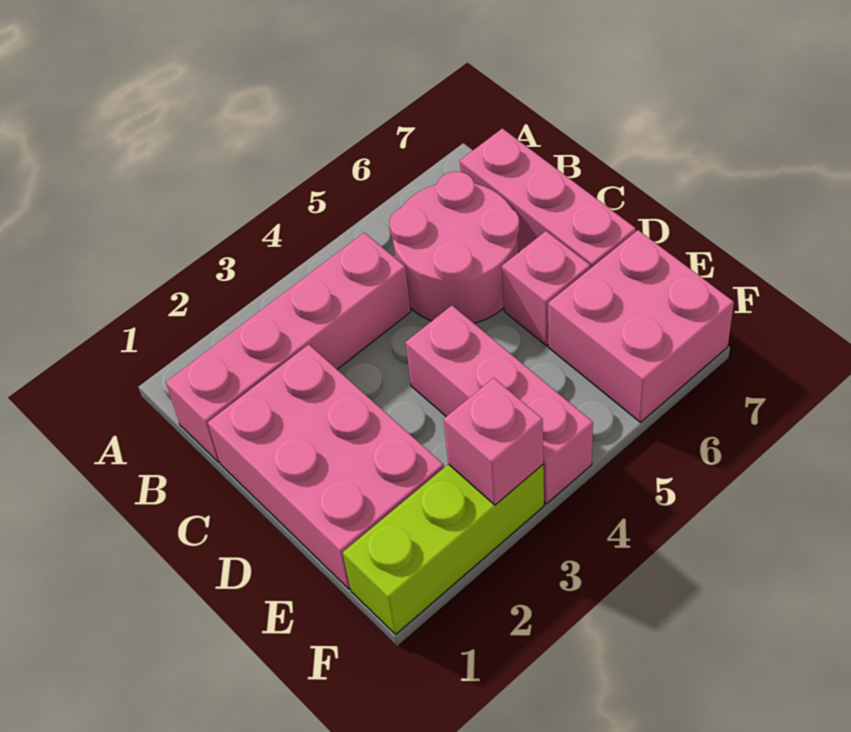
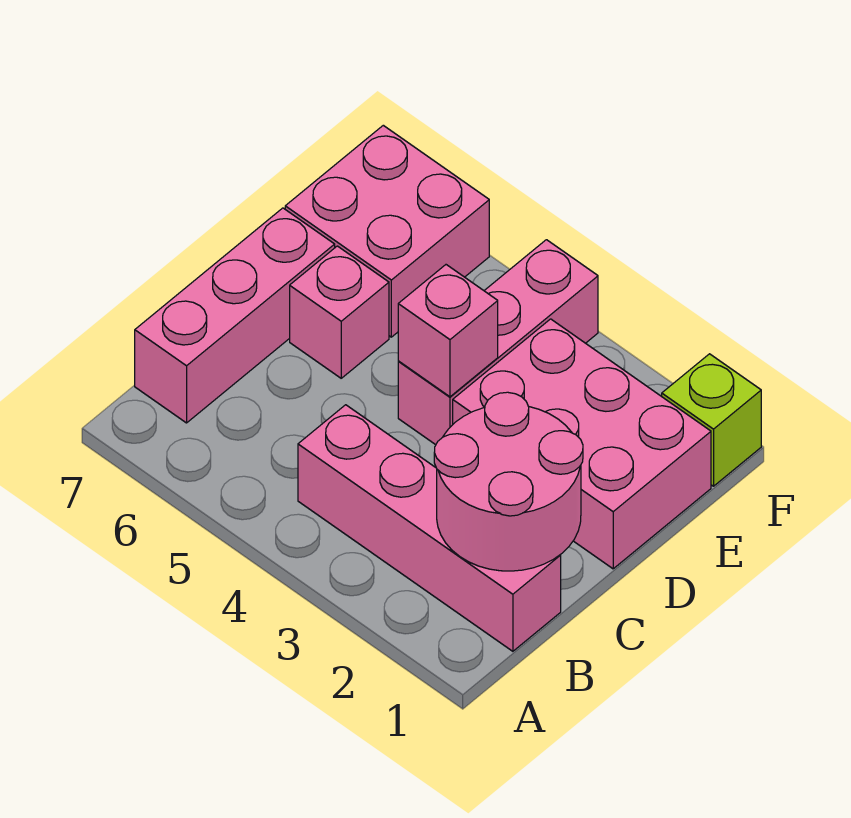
pink round brick B5:C6 level 1 -> pink round brick B1:C2 level 2
pink brick C1:E2 level 1 -> pink brick D1:E3 level 1
lime brick F1:F3 level 1 -> lime brick F1 level 1
pink brick F3 level 2 -> pink brick D4 level 2

